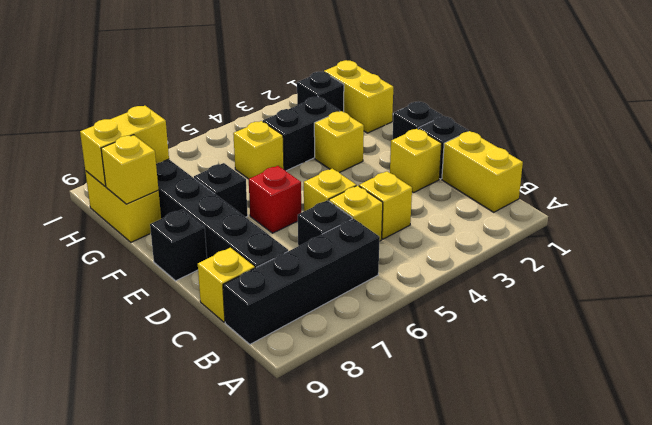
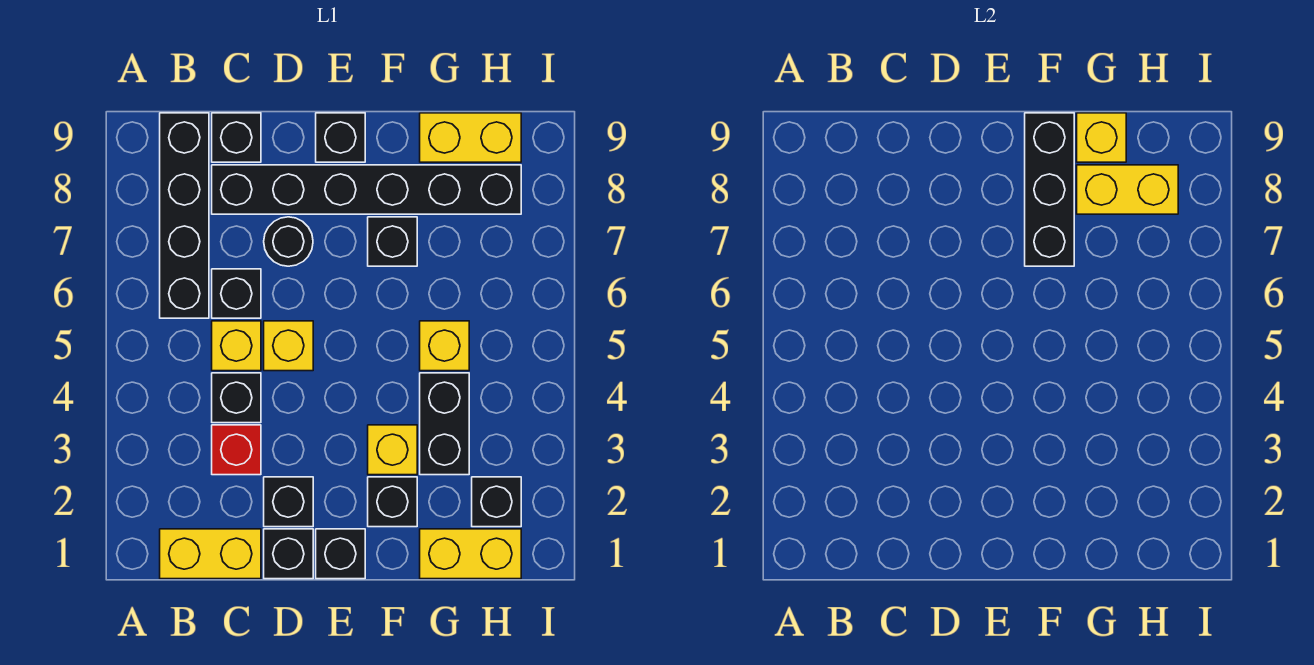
yellow brick C4 level 1 -> black brick C4 level 1
yellow brick C9 level 1 -> black brick C9 level 1
yellow brick D2 level 1 -> black brick D2 level 1
none -> black round brick D7 level 1
red brick E6 level 1 -> red brick C3 level 1
none -> black brick F2 level 1
none -> black brick F7:F9 level 2
yellow brick H8:H9 level 2 -> yellow brick G8:H8 level 2

